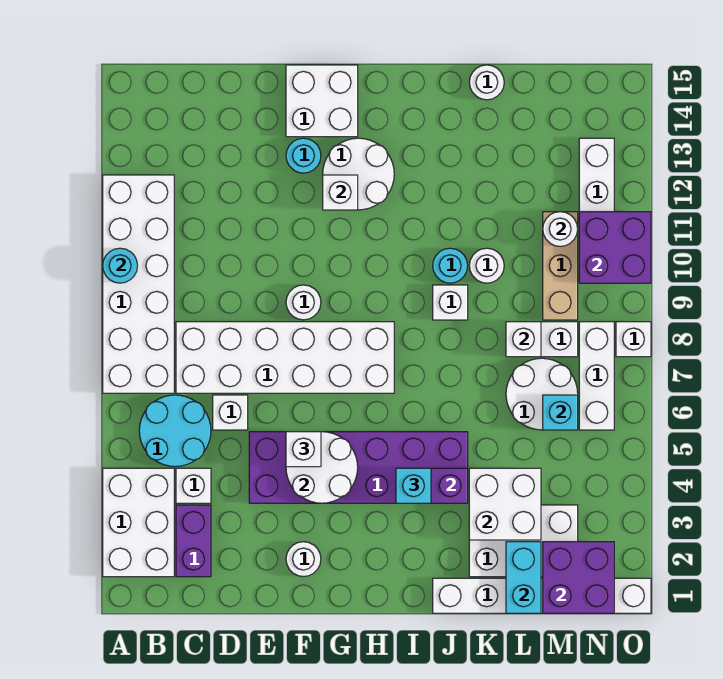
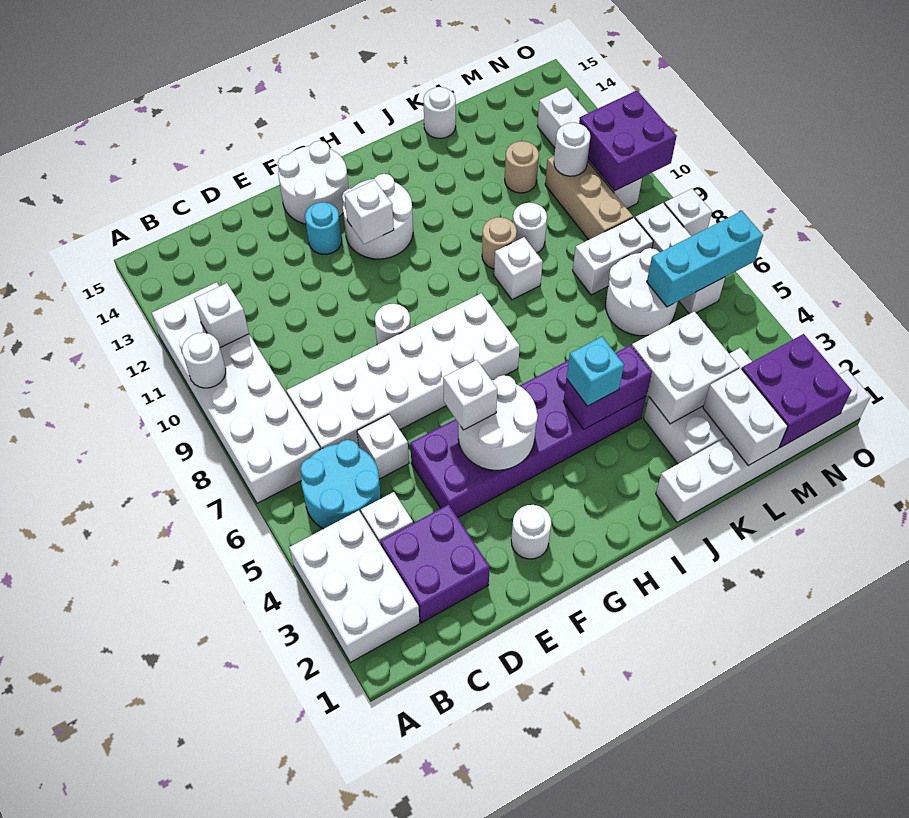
cyan round brick A10 level 2 -> white round brick A10 level 2
purple brick C2:C3 level 1 -> purple brick C2:D3 level 1
white brick F14:G15 level 1 -> white round brick F14:G15 level 1
cyan round brick J10 level 1 -> tan round brick J10 level 1
cyan brick L1:L2 level 2 -> white brick L1:L2 level 2
white brick L8 level 2 -> white brick B11 level 2
none -> tan round brick L12 level 1
cyan brick M6 level 2 -> cyan brick M6:O6 level 2

